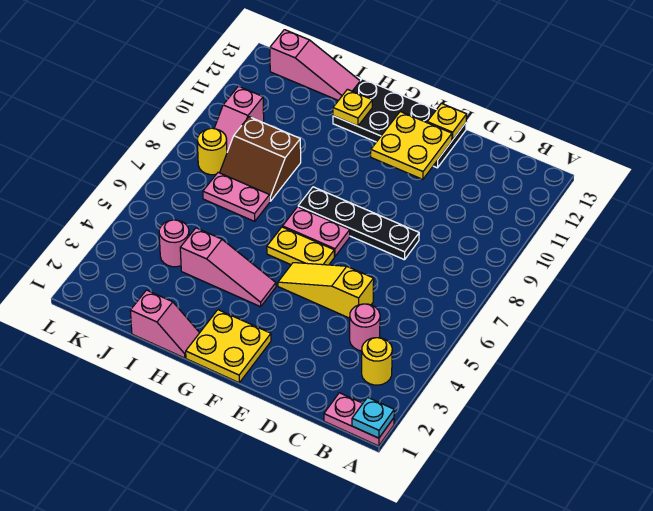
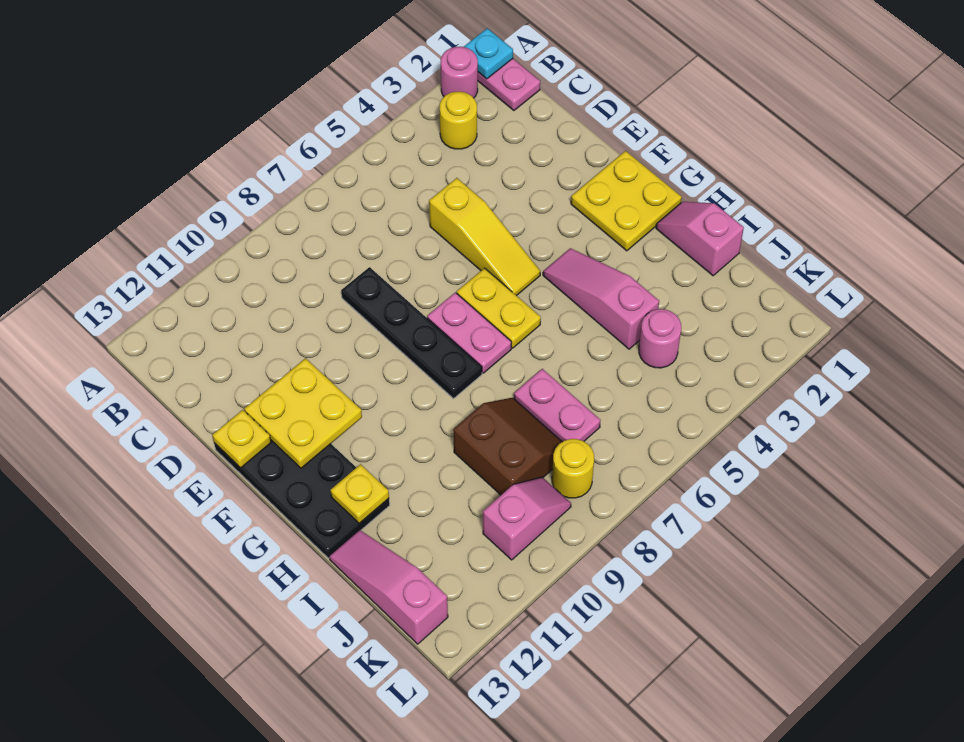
pink round brick C4 level 1 -> pink round brick A2 level 1

